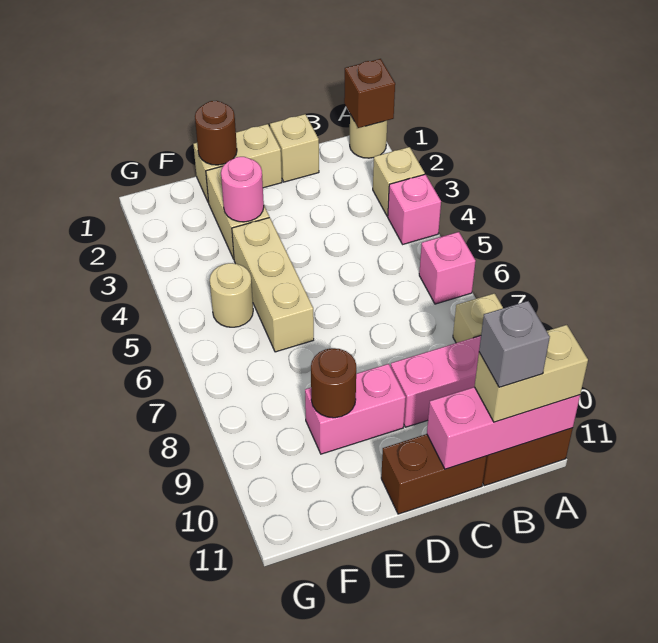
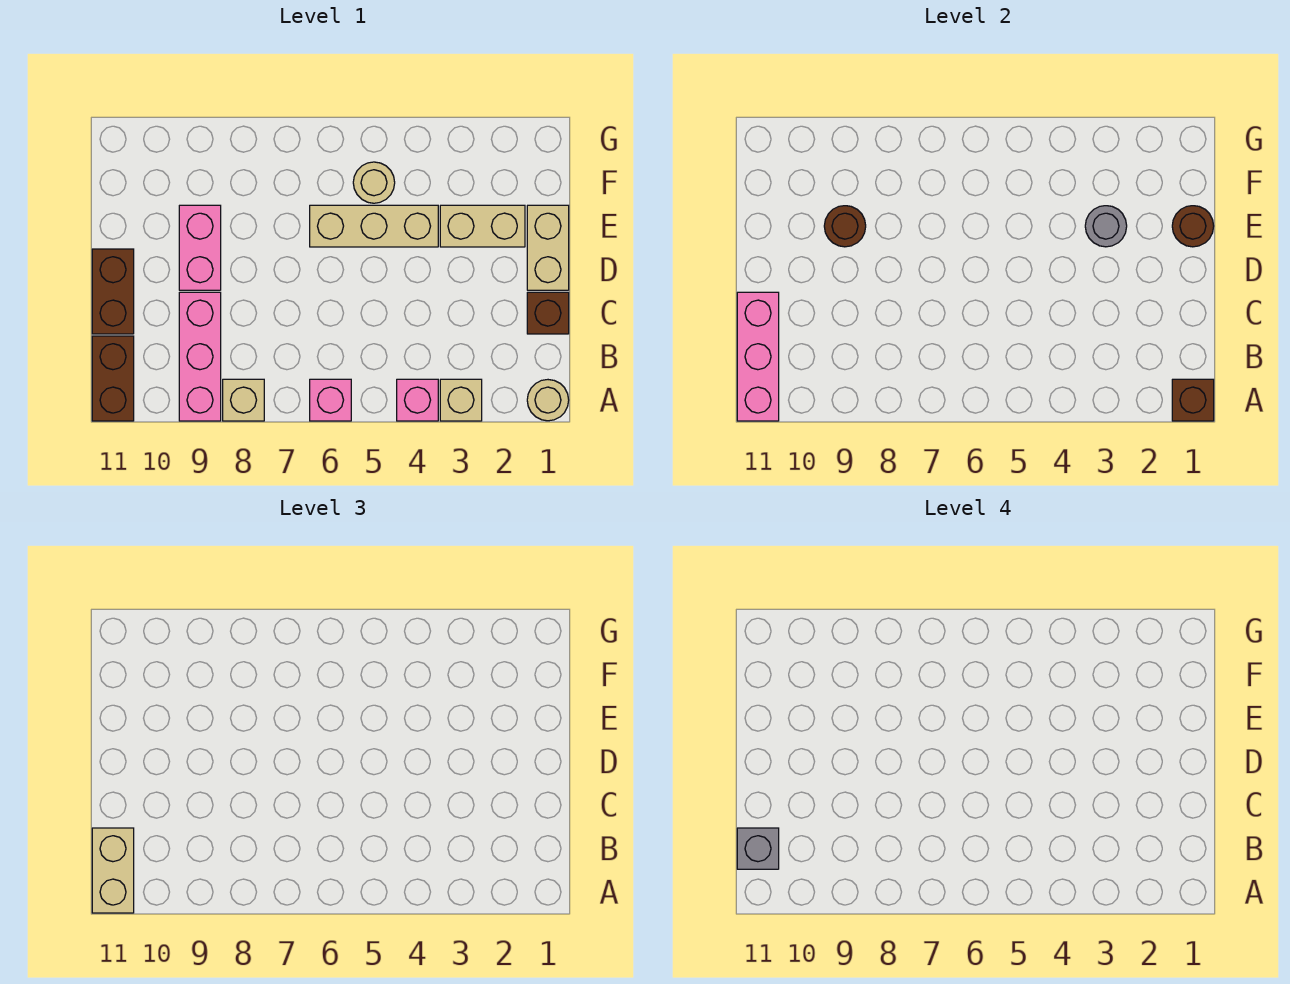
tan brick C1 level 1 -> brown brick C1 level 1
pink round brick E3 level 2 -> grey round brick E3 level 2

